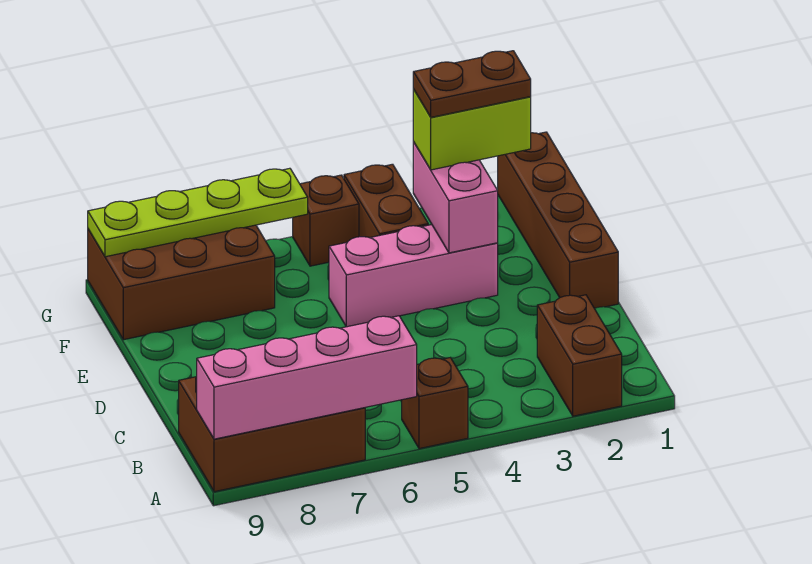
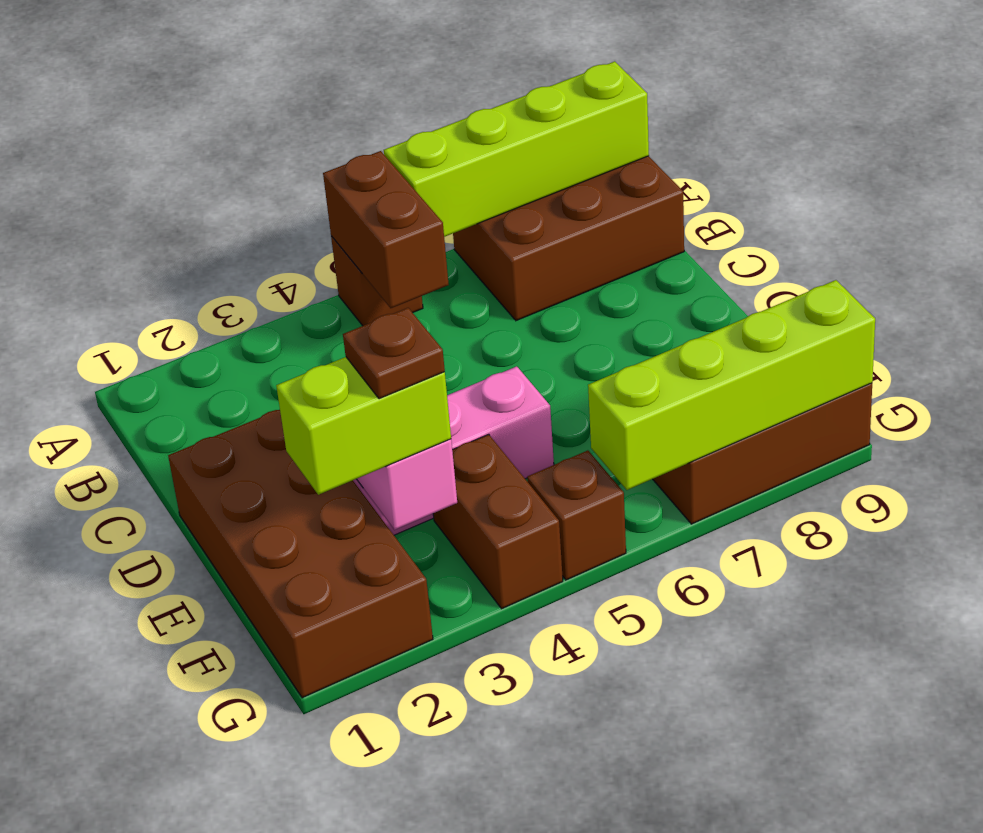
brown brick A2:B2 level 1 -> brown brick A5:B5 level 2
pink brick A6:A9 level 2 -> lime brick A6:A9 level 2
brown brick D1:G1 level 1 -> brown brick D1:G2 level 1
brown plate F2:F3 level 4 -> brown plate F3 level 4
lime plate G6:G9 level 2 -> lime brick G6:G9 level 2

